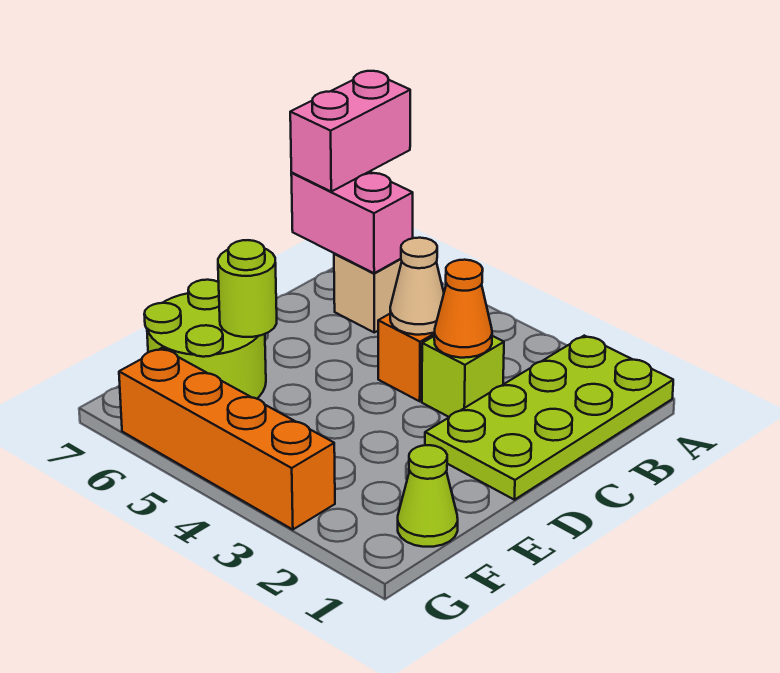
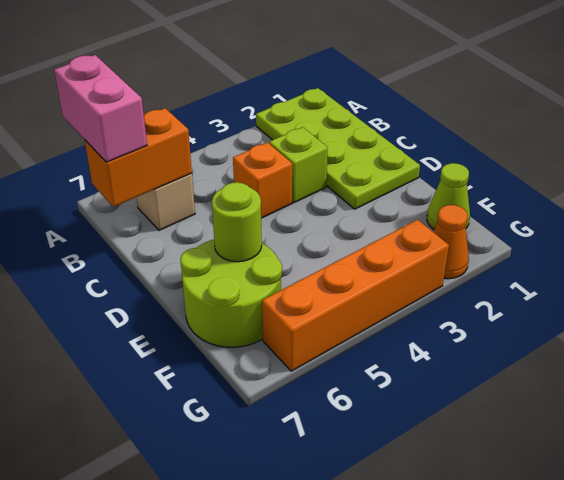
pink brick B6:B7 level 2 -> orange brick B6:B7 level 2
orange cone C3 level 2 -> orange cone G2 level 1
tan cone C4 level 2 -> none

